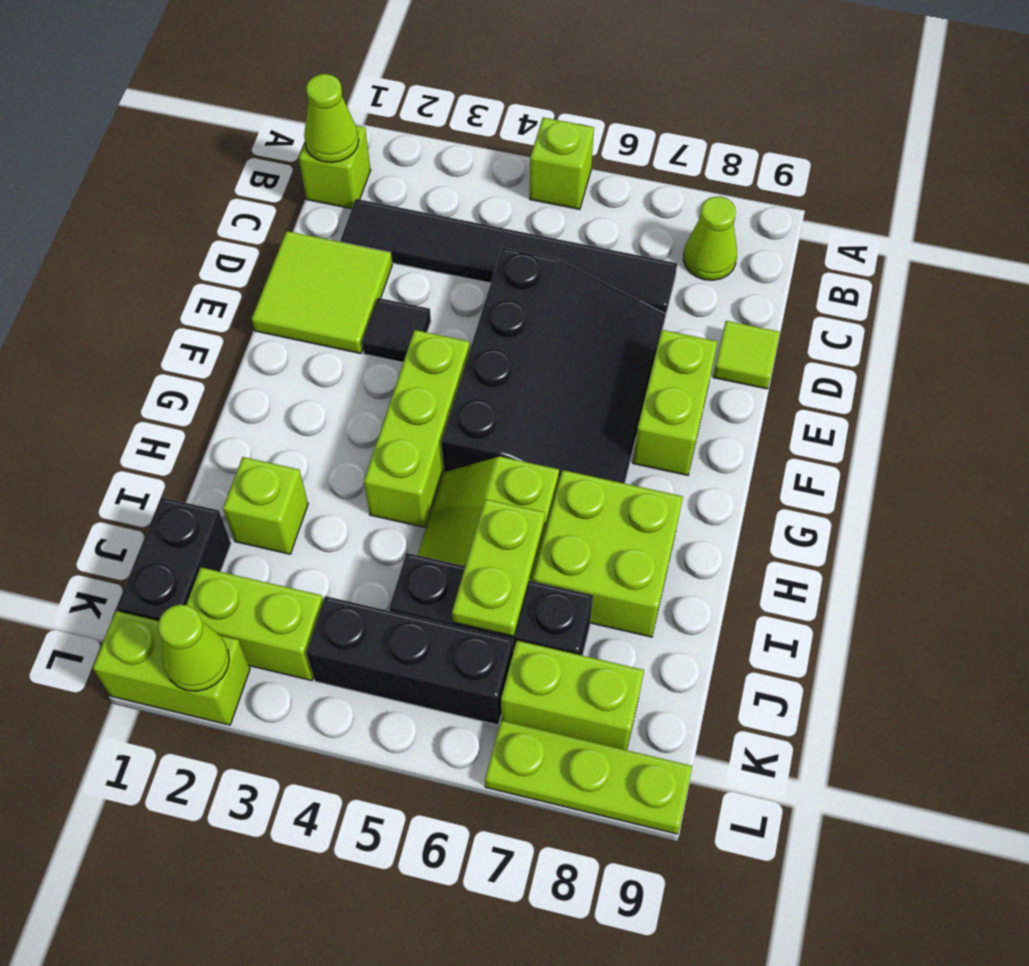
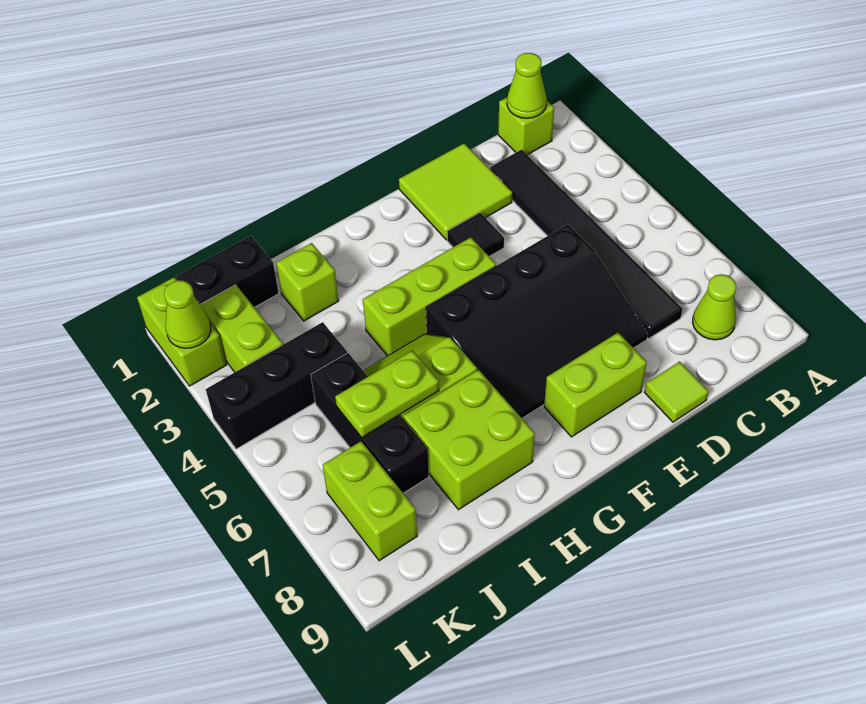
lime brick A5 level 1 -> none
black brick K4:K6 level 1 -> black brick J4:L4 level 1
lime plate L7:L9 level 1 -> none

